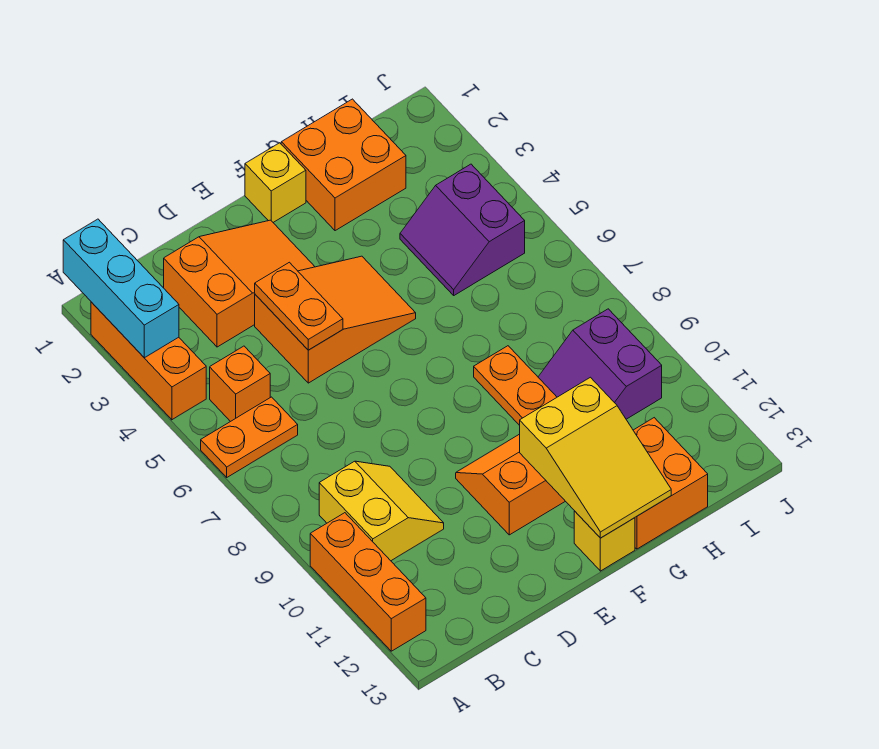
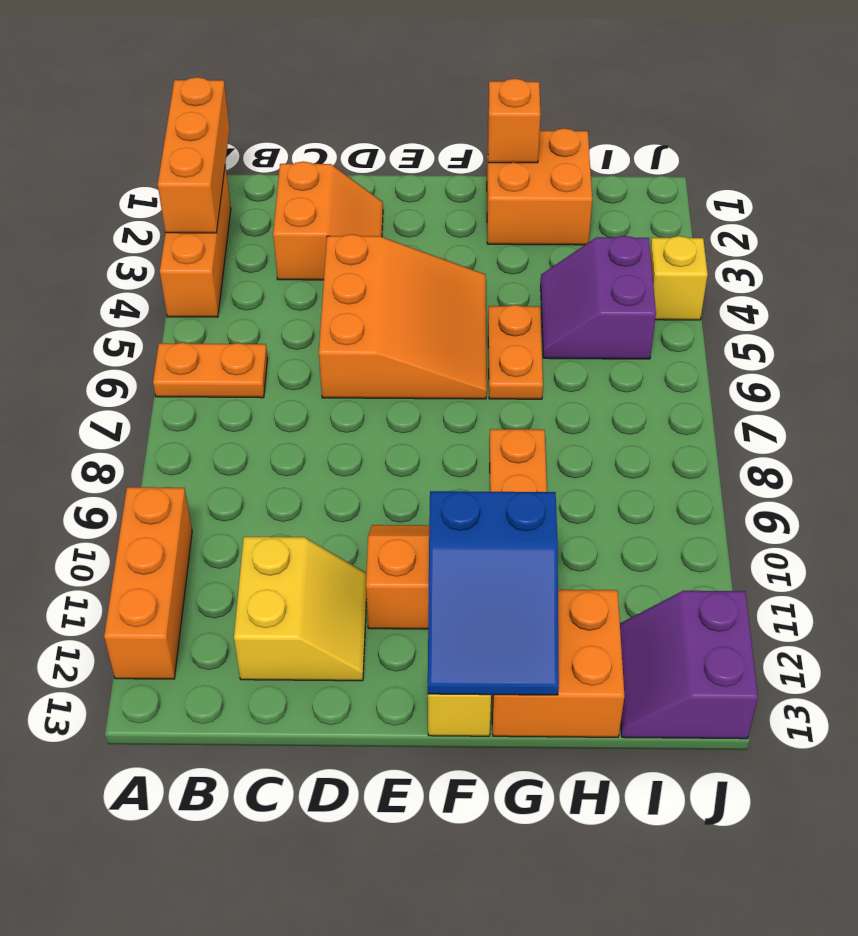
cyan brick A1:A3 level 2 -> orange brick A1:A3 level 2
orange brick B5 level 1 -> orange brick G1 level 2
yellow slope B9:C10 level 1 top B -> yellow slope C11:D12 level 1 top C
orange slope C2:E3 level 1 top C -> orange slope C2:D3 level 1 top C
orange slope D4:F5 level 1 top D -> orange slope D4:F6 level 1 top D
orange plate D4:D5 level 2 -> orange plate G5:G6 level 1
yellow brick F1 level 1 -> yellow brick J4 level 1
yellow slope F11:G13 level 2 top 11 -> blue slope F11:G13 level 2 top 11
purple slope H9:I10 level 1 top I -> purple slope I12:J13 level 1 top J

